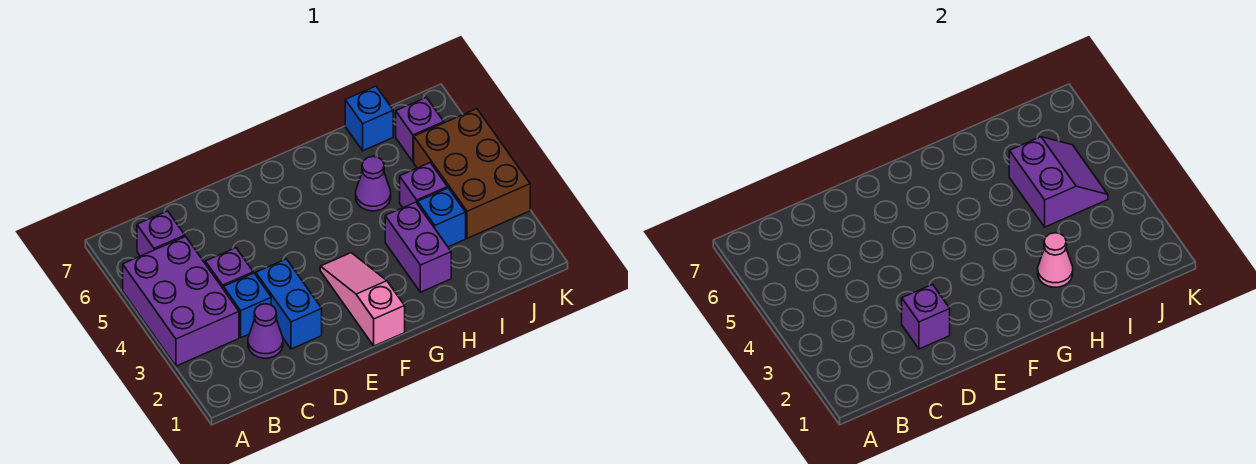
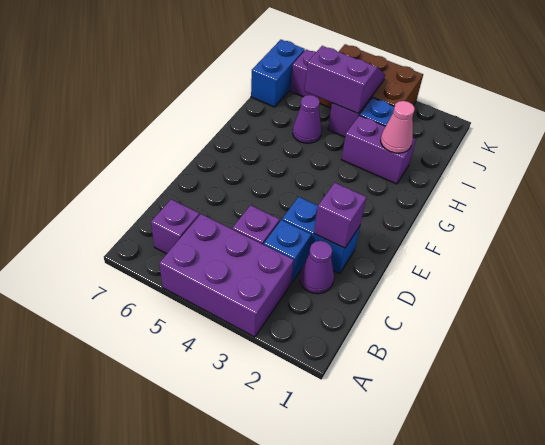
pink slope F1:F3 level 1 top 1 -> none
blue brick I7 level 1 -> blue brick I7:J7 level 1

